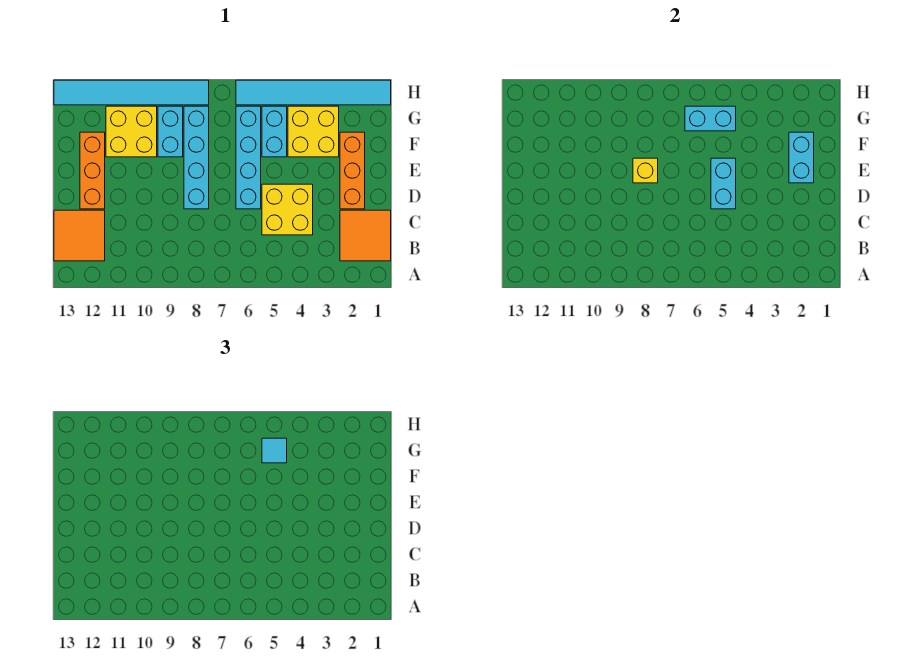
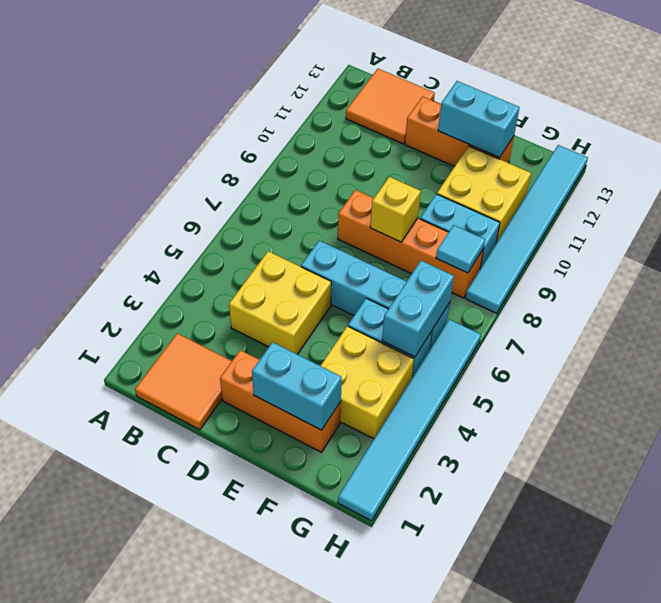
cyan brick D5:E5 level 2 -> cyan brick E12:F12 level 2
cyan brick D8:G8 level 1 -> orange brick D8:G8 level 1
cyan tile G5 level 3 -> cyan tile G8 level 2

